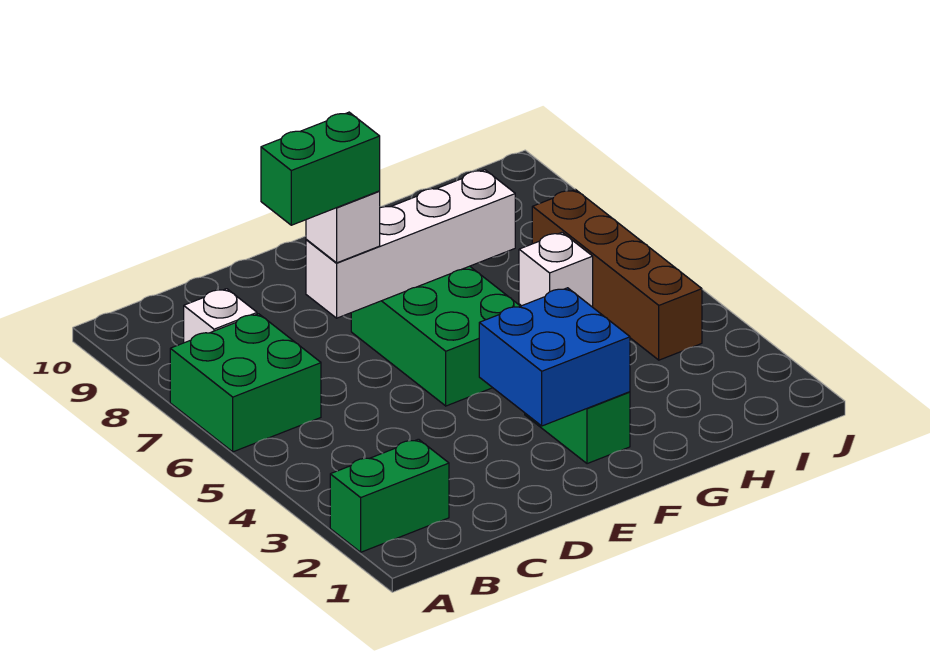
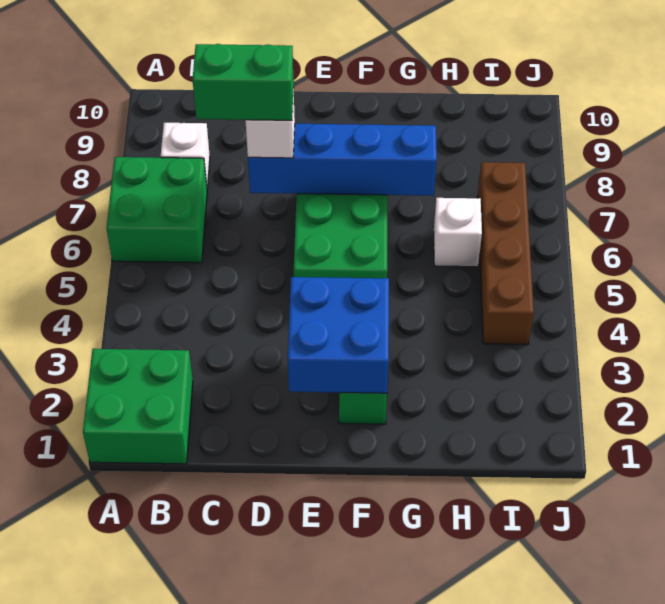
green brick A2:B2 level 1 -> green brick A1:B2 level 1
white brick D7:G7 level 2 -> blue brick D7:G7 level 2

